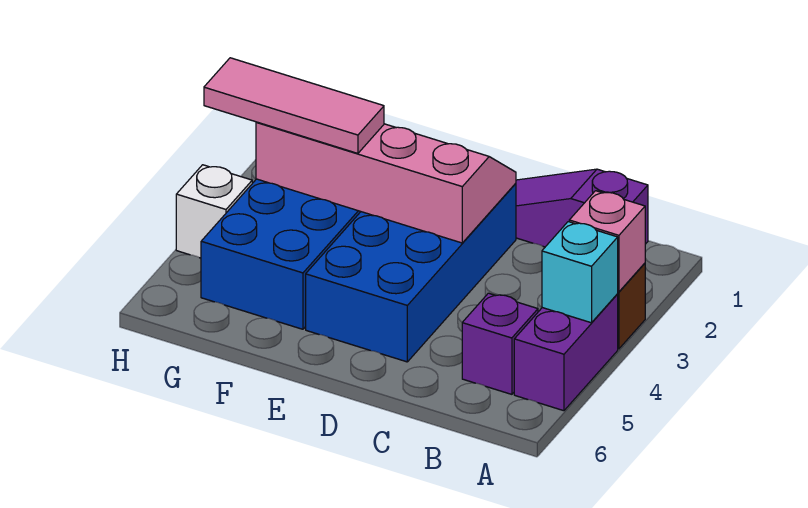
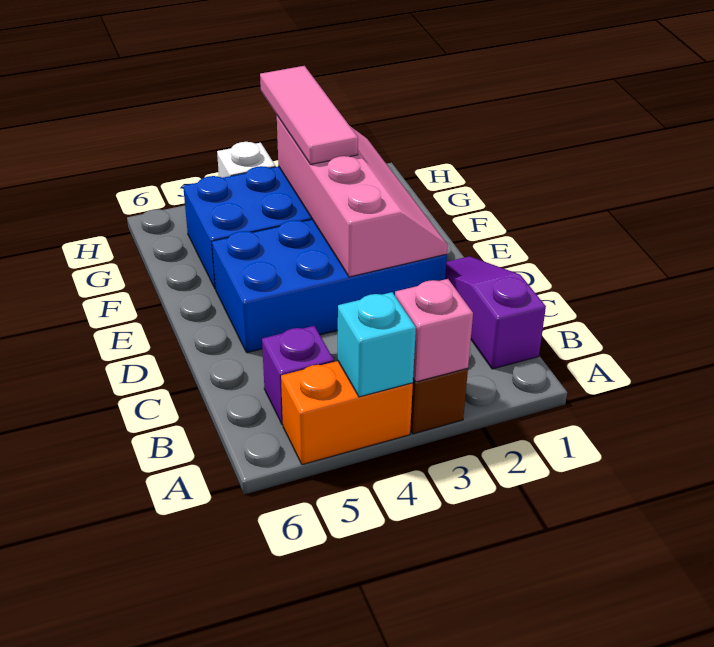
purple brick A4:A5 level 1 -> orange brick A4:A5 level 1

